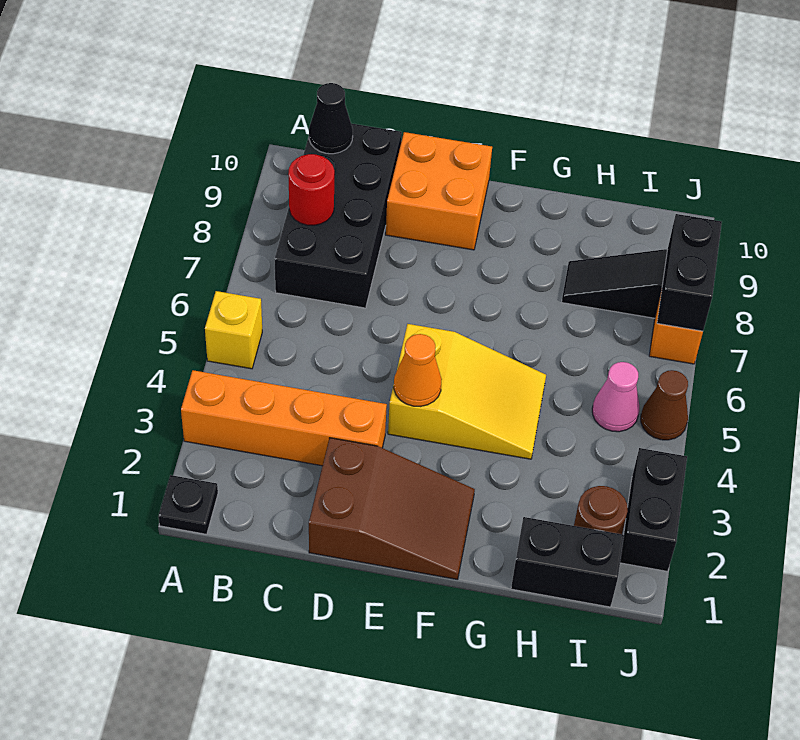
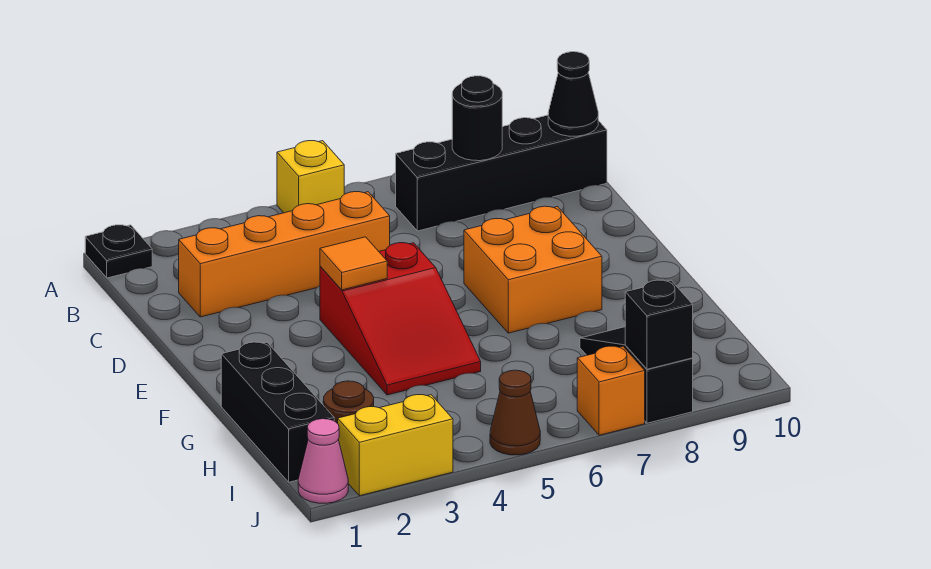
orange brick A3:D3 level 1 -> orange brick C2:C5 level 1
black brick B7:C10 level 1 -> black brick B7:B10 level 1
red round brick B8 level 2 -> black round brick B8 level 2
brown slope D1:F2 level 1 top D -> none
orange brick D9:E10 level 1 -> orange brick E7:F8 level 1
yellow slope E4:G5 level 1 top E -> red slope E4:G5 level 1 top E
orange cone E4 level 2 -> orange tile E4 level 2
black brick H1:I1 level 1 -> black brick G1:I1 level 1
pink cone I5 level 1 -> pink cone J1 level 1
black brick J2:J3 level 1 -> yellow brick J2:J3 level 1
black brick J7:J8 level 2 -> black brick J8 level 2

